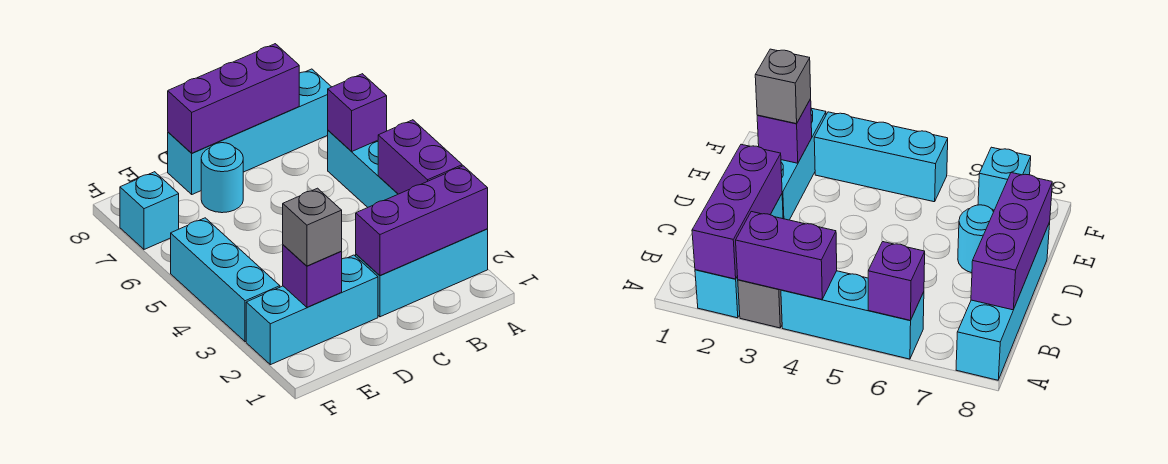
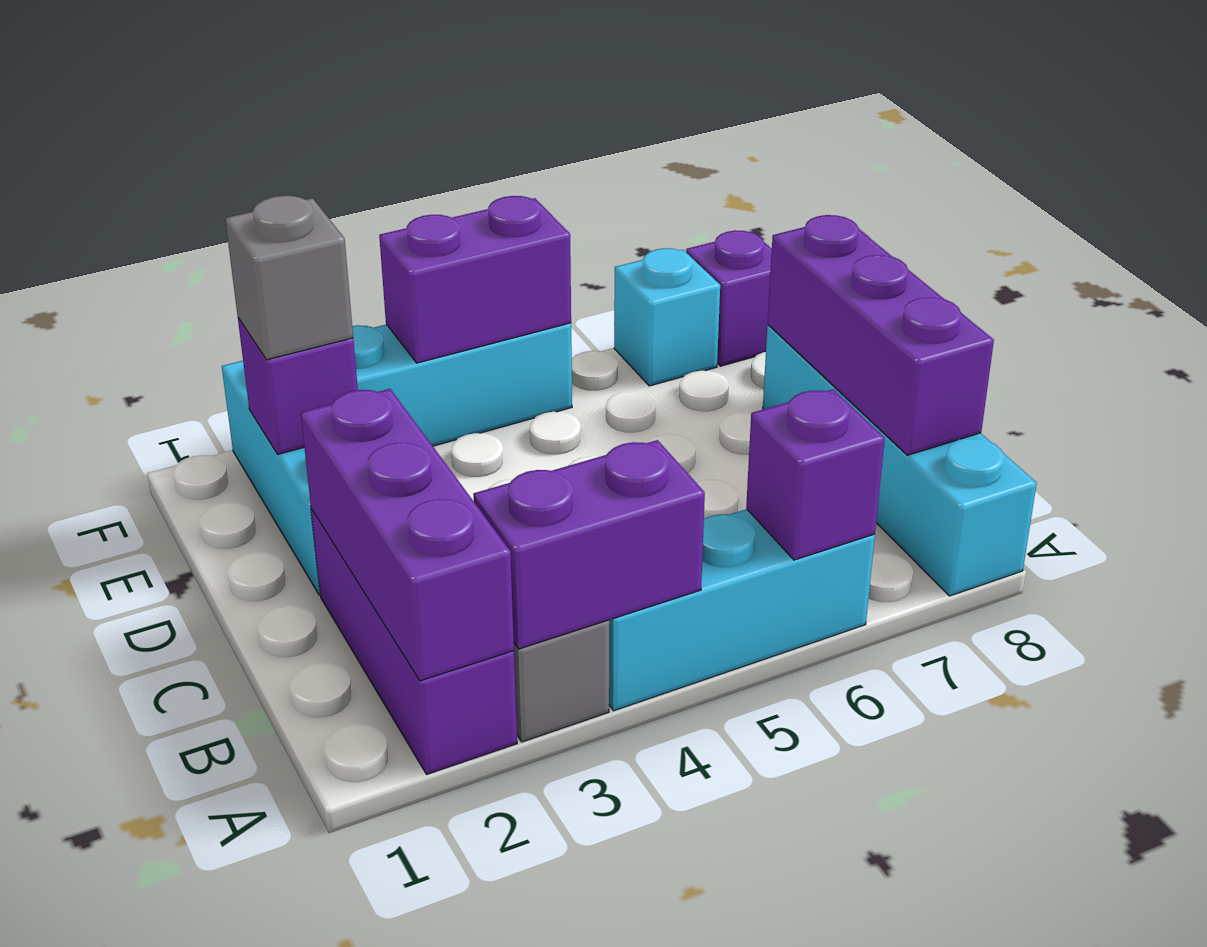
cyan brick A2:C2 level 1 -> purple brick A2:C2 level 1
cyan round brick D7 level 1 -> none
none -> purple brick F4:F5 level 2
none -> purple brick F8 level 1

